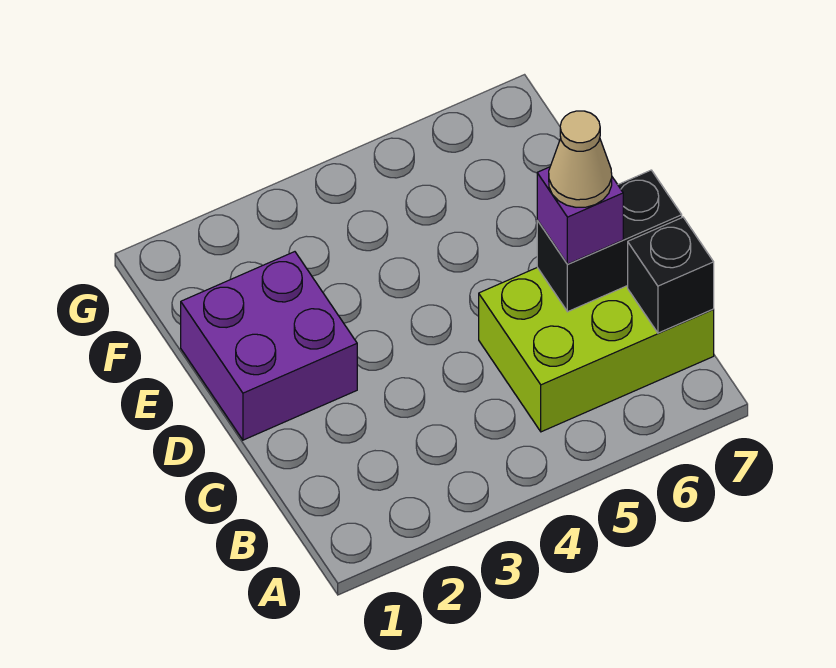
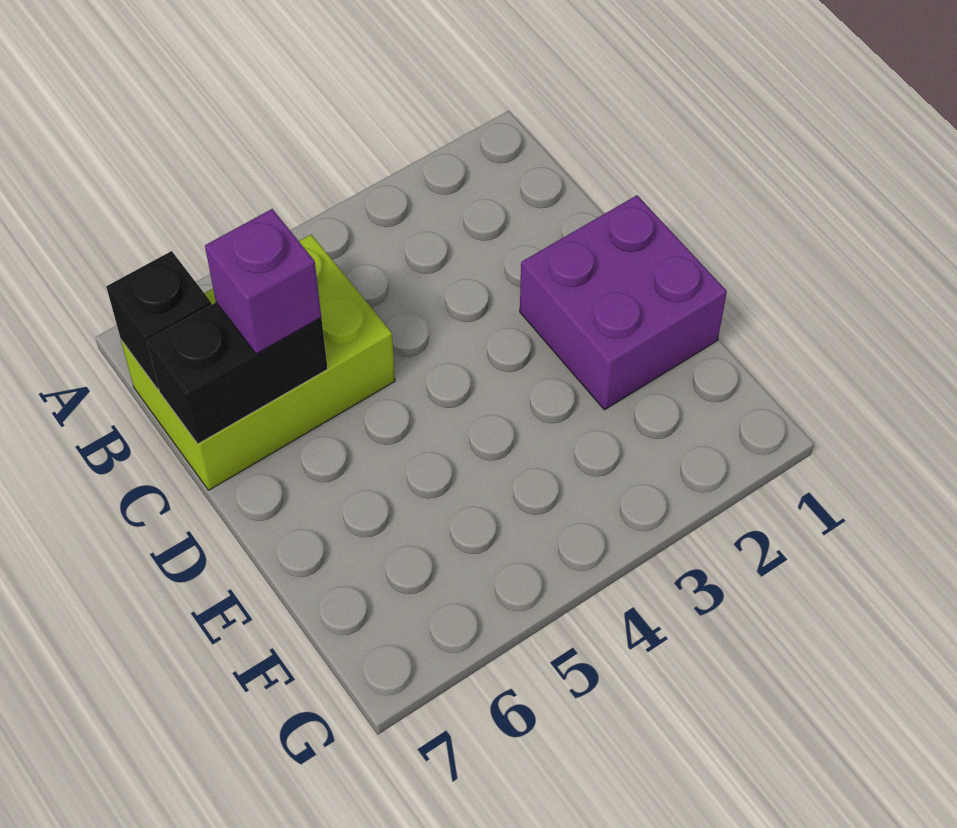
tan cone C6 level 4 -> none

